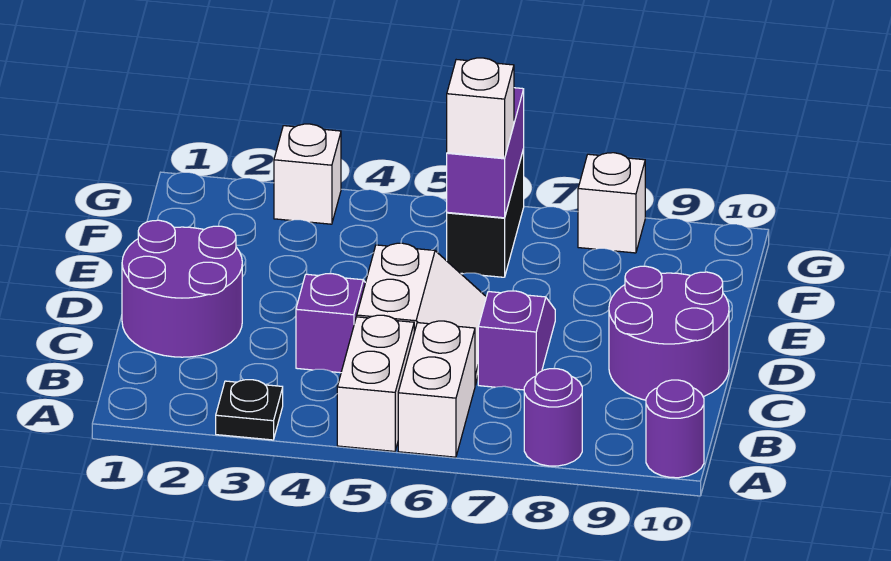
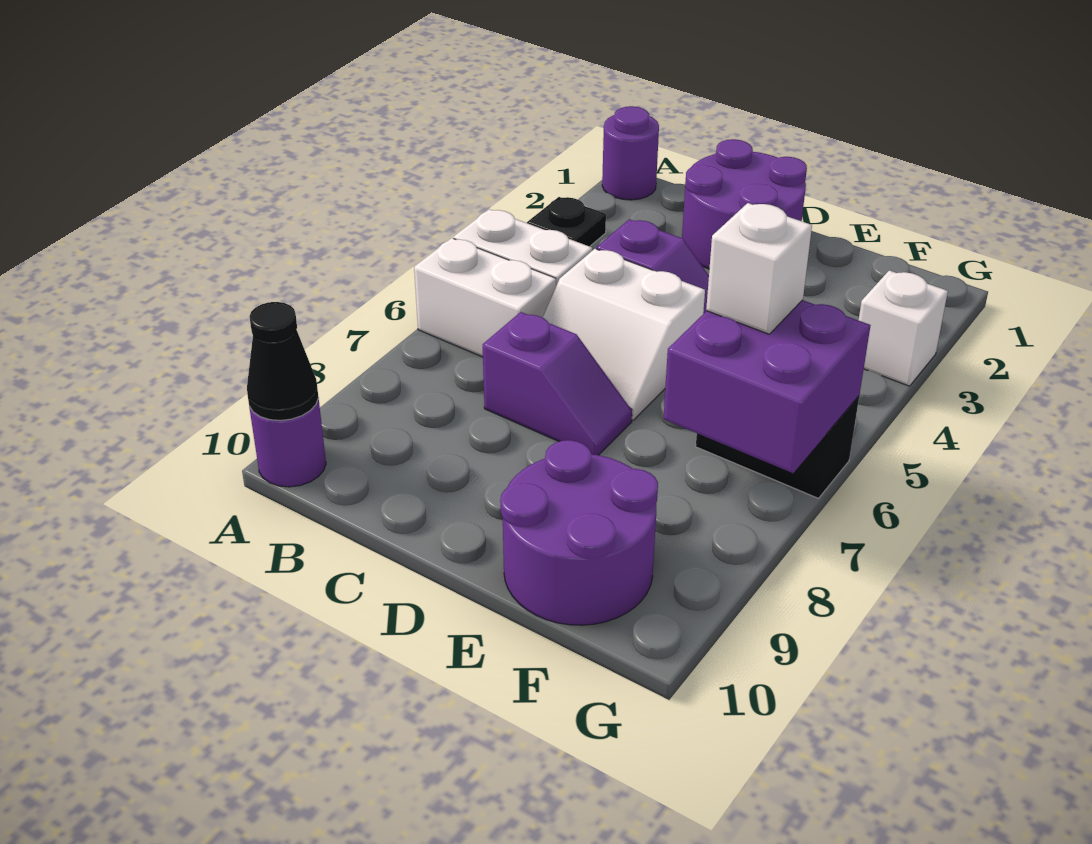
purple round brick A8 level 1 -> purple round brick A1 level 1
none -> black cone A10 level 2
purple round brick C9:D10 level 1 -> purple round brick E9:F10 level 1
purple brick F6:G6 level 2 -> purple brick F6:G7 level 2
white brick G8 level 1 -> none

